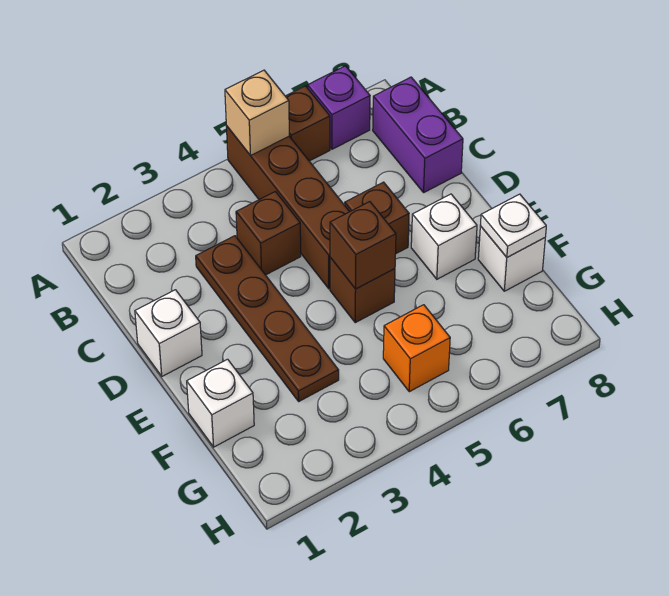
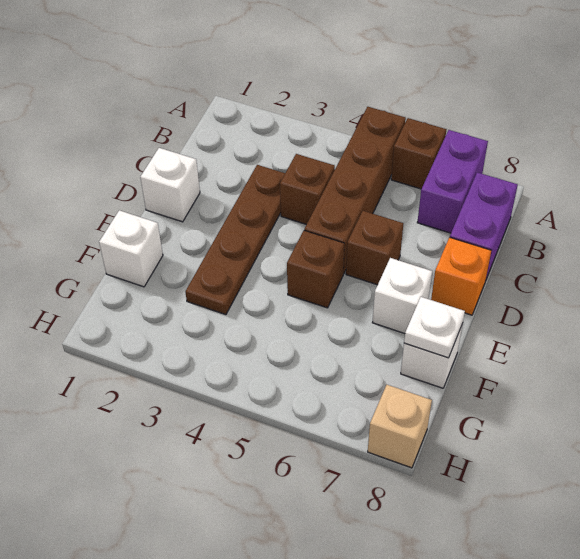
tan brick A5 level 2 -> tan brick H8 level 1
purple brick A7 level 1 -> purple brick A7:B7 level 1
brown brick E5 level 2 -> none
orange brick G5 level 1 -> orange brick D8 level 1

